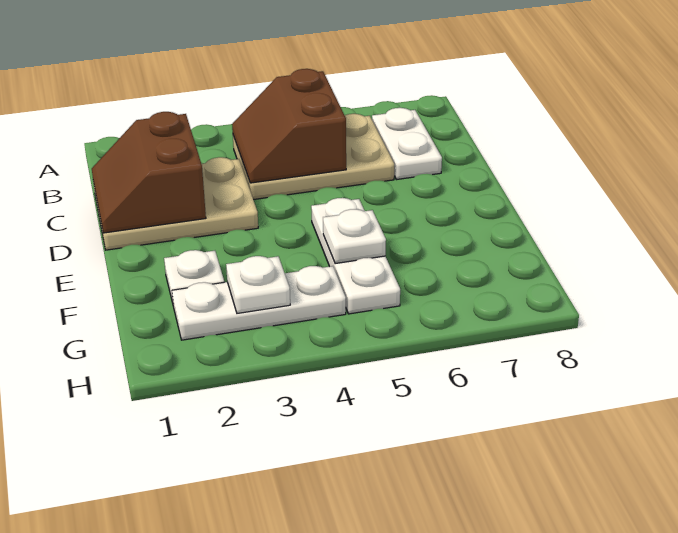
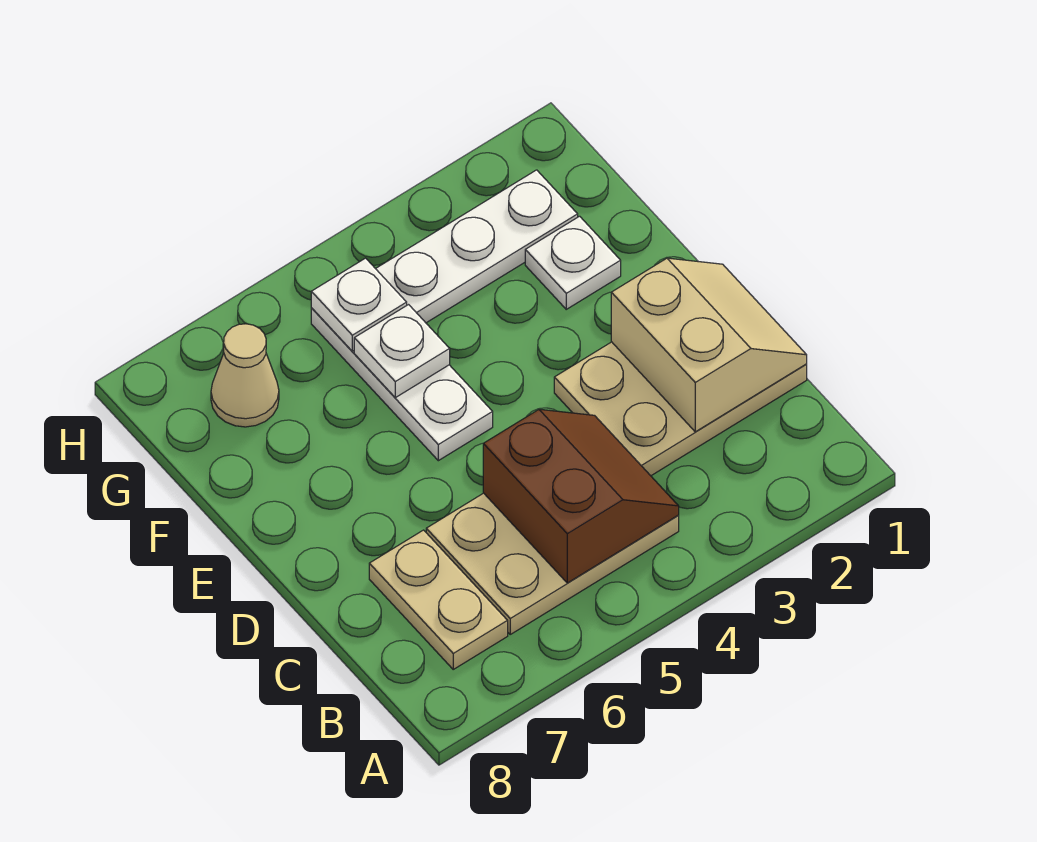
white plate B7:C7 level 1 -> tan plate B7:C7 level 1
brown slope C1:D2 level 2 top 2 -> tan slope C1:D2 level 2 top 2
white plate G3 level 2 -> white plate G5 level 2
none -> tan cone G7 level 1

